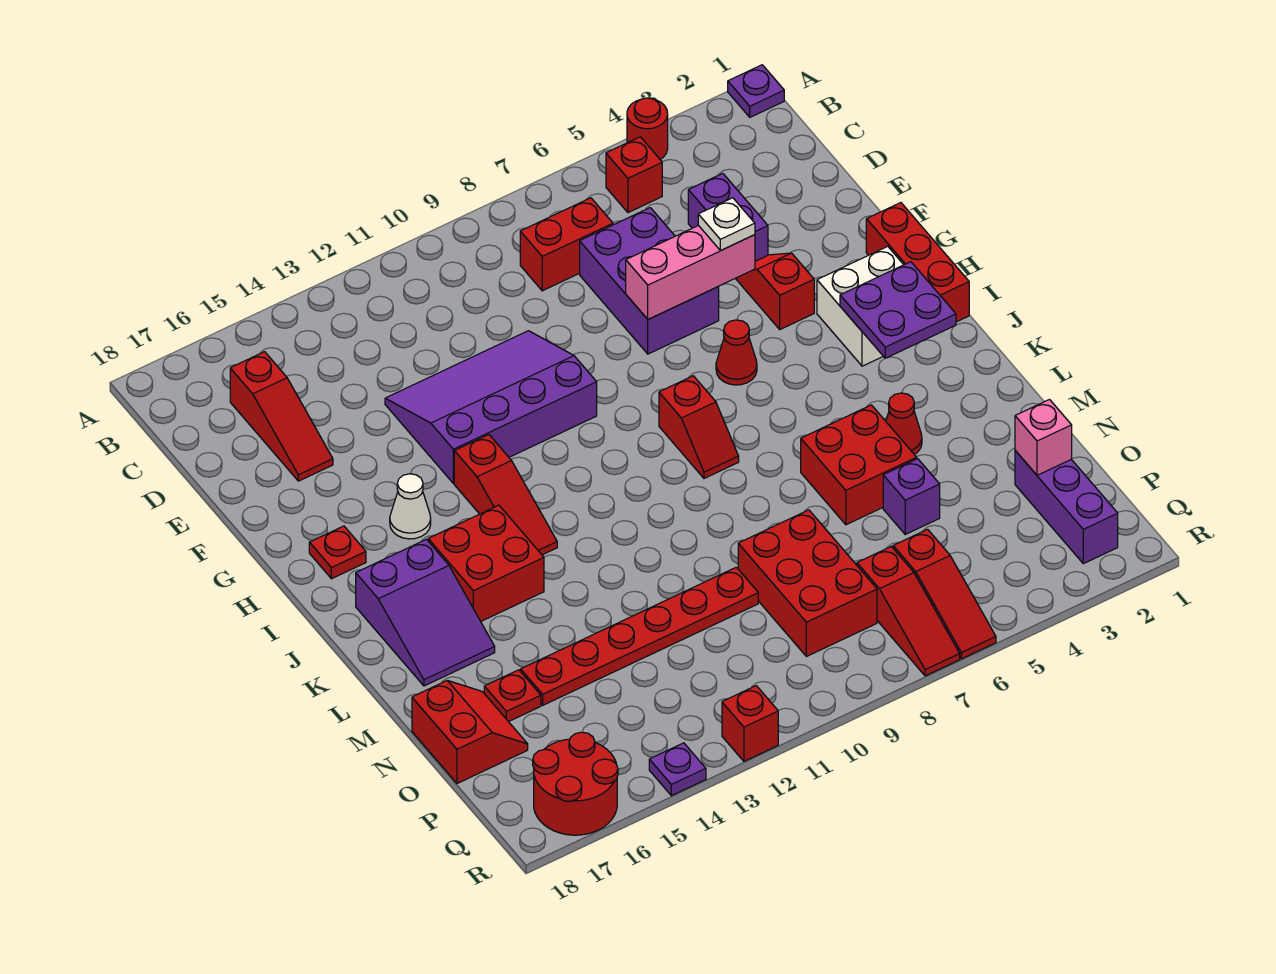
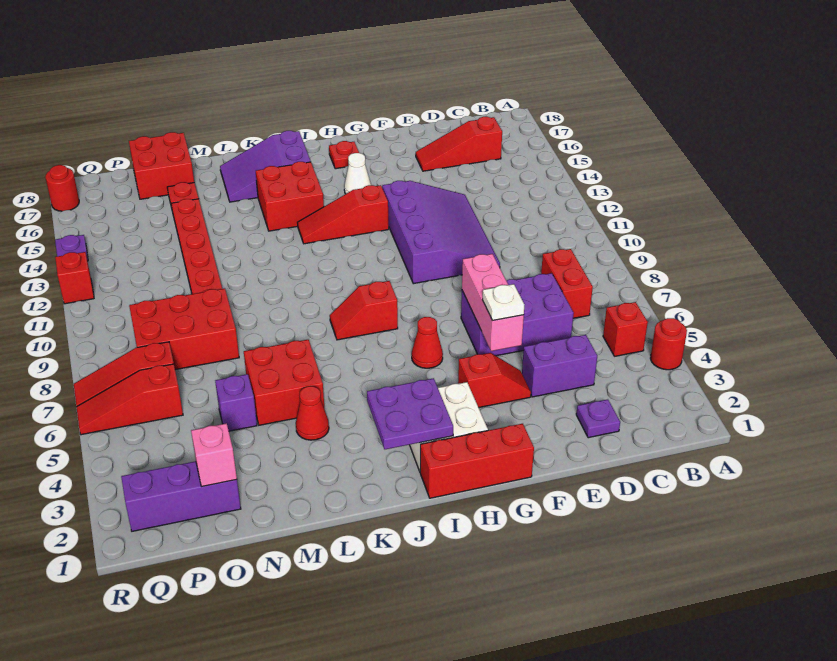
purple plate A1 level 1 -> purple plate D2 level 1
red slope N17:O18 level 1 top 18 -> red brick N17:O18 level 1
red round brick Q16:R17 level 1 -> red round brick R17 level 1

